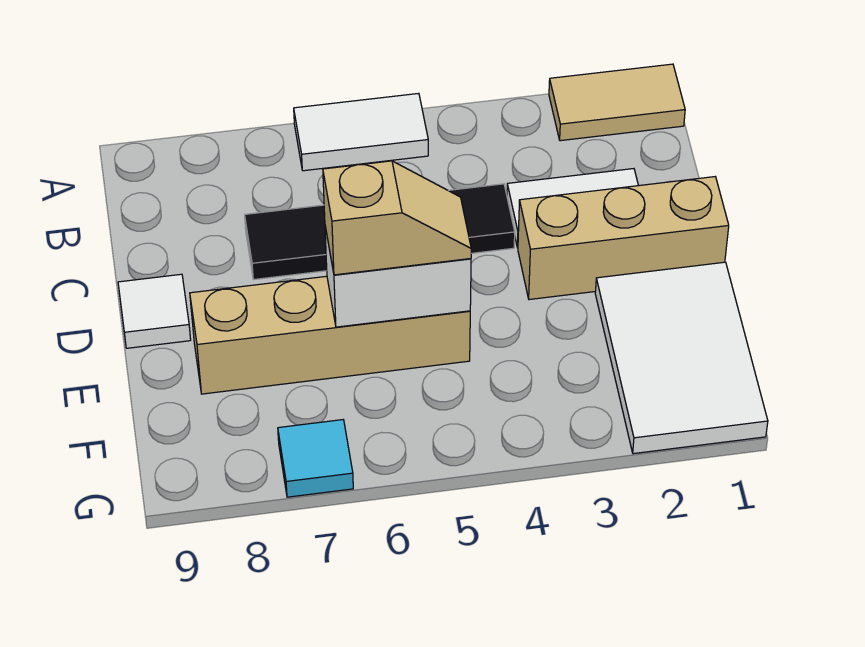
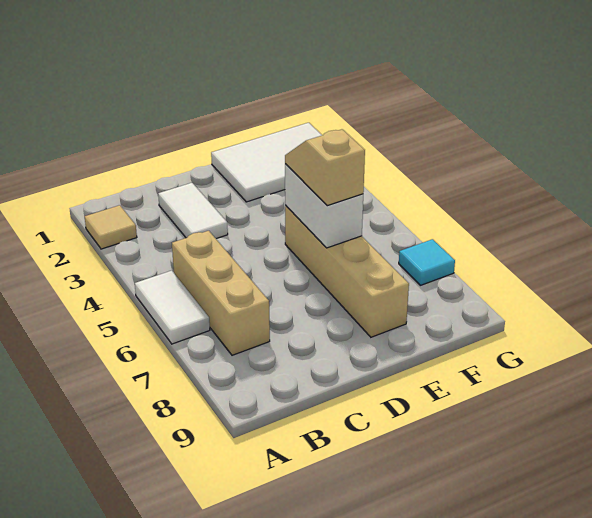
tan tile A1:A2 level 1 -> tan tile A2 level 1
black tile C4:C7 level 1 -> none
tan brick D1:D3 level 1 -> tan brick B5:B7 level 1
white tile D9 level 1 -> none

